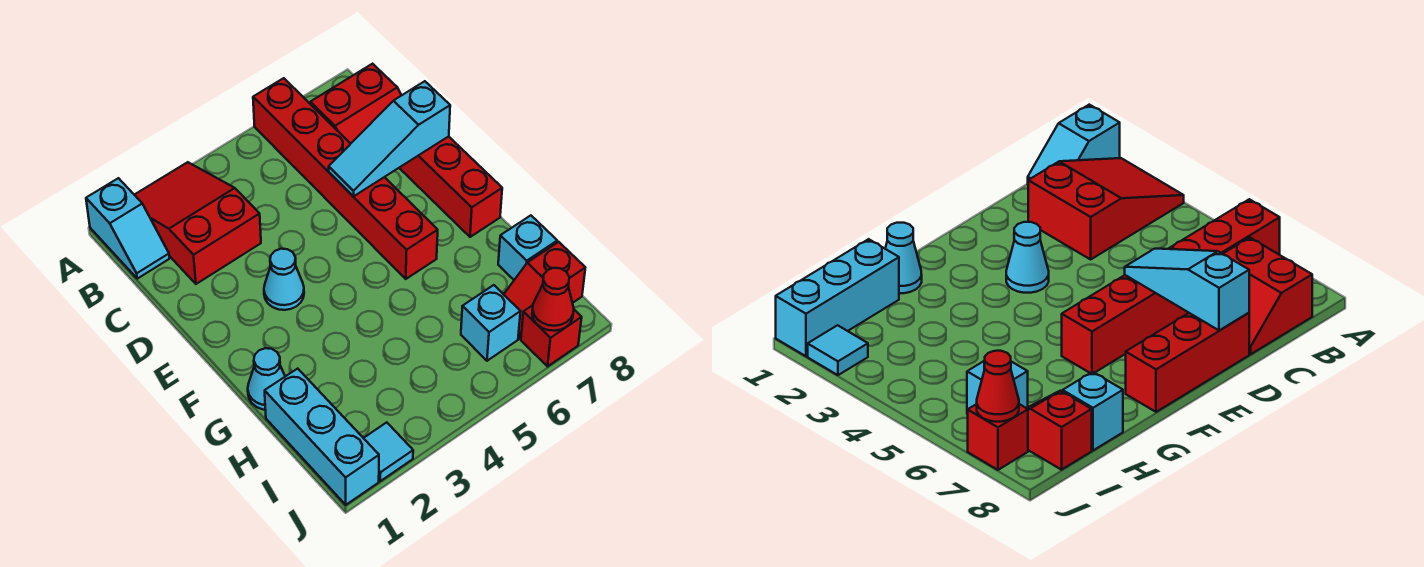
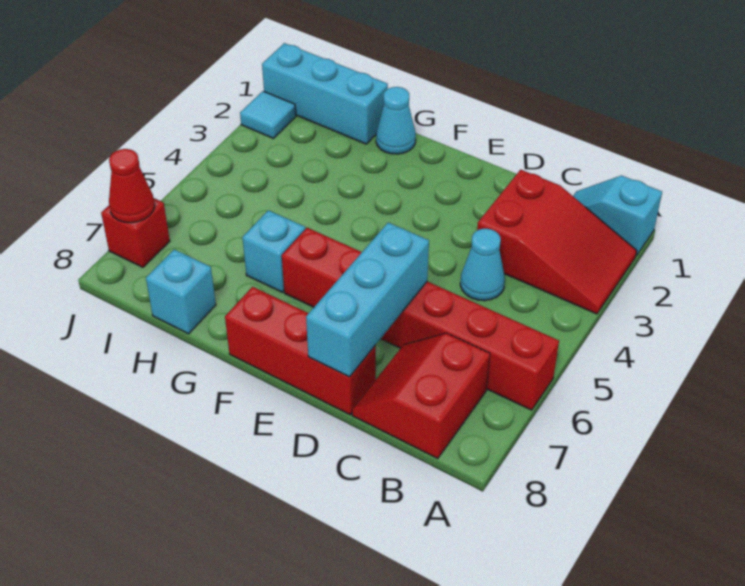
cyan slope D6:D8 level 2 top 8 -> cyan brick D6:D8 level 2
cyan cone E3 level 1 -> cyan cone C4 level 1
cyan brick I6 level 1 -> cyan brick G6 level 1
red slope I7:I8 level 1 top 8 -> none

